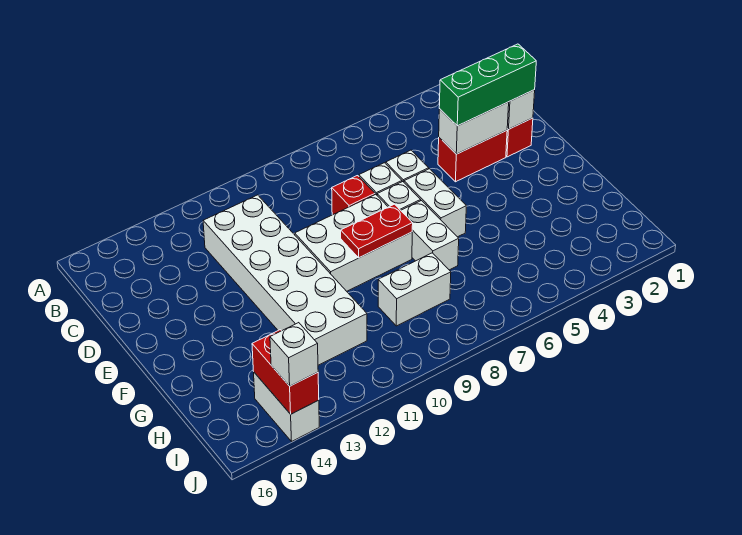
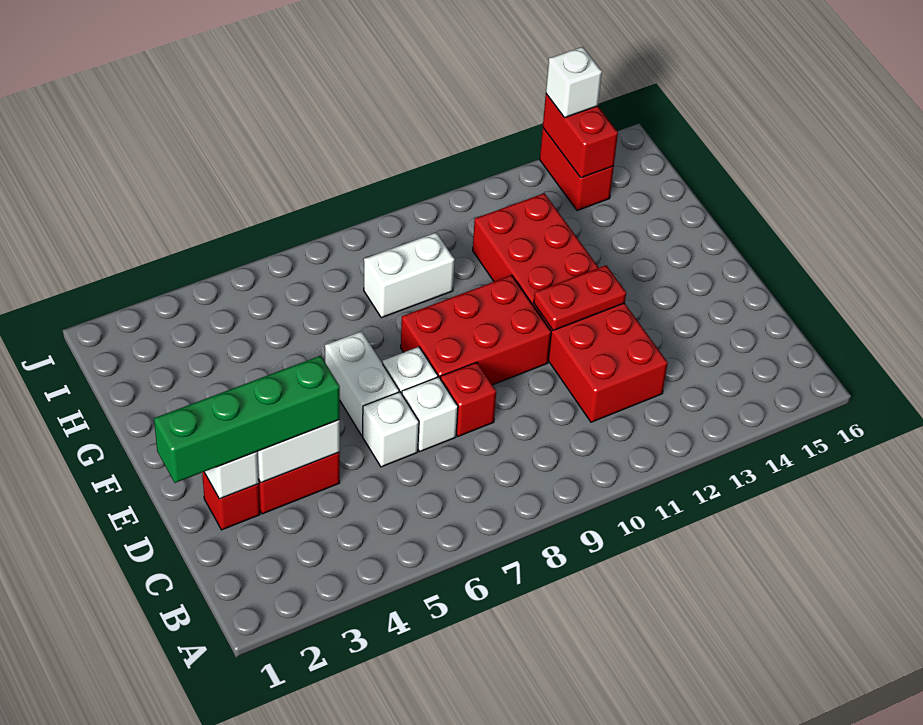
white brick C11:H12 level 1 -> red brick C11:H12 level 1
green brick D2:D4 level 3 -> green brick D1:D4 level 3
white brick E8:F10 level 1 -> red brick E8:F10 level 1
white brick F7:G7 level 1 -> none
red plate F8:F9 level 2 -> red plate E11:E12 level 2
white brick I14:J14 level 1 -> red brick I14:J14 level 1

